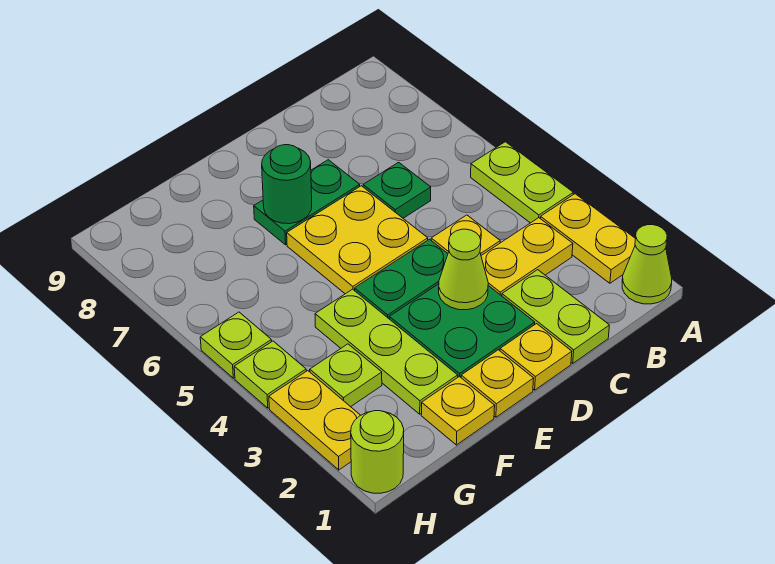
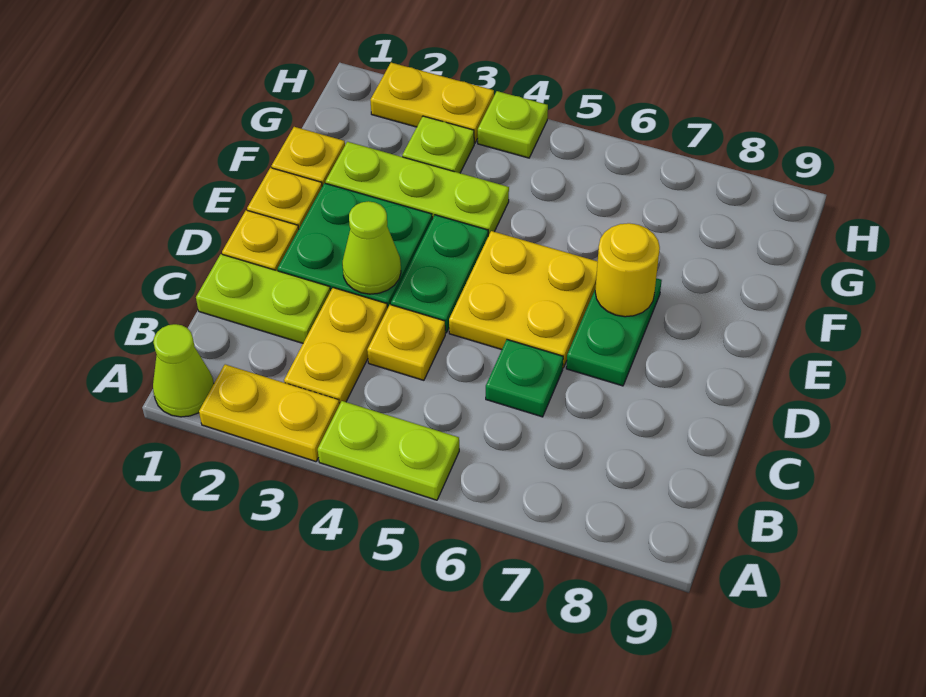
green round brick E7 level 2 -> yellow round brick E7 level 2
lime round brick H1 level 1 -> none
lime plate H5 level 1 -> none

